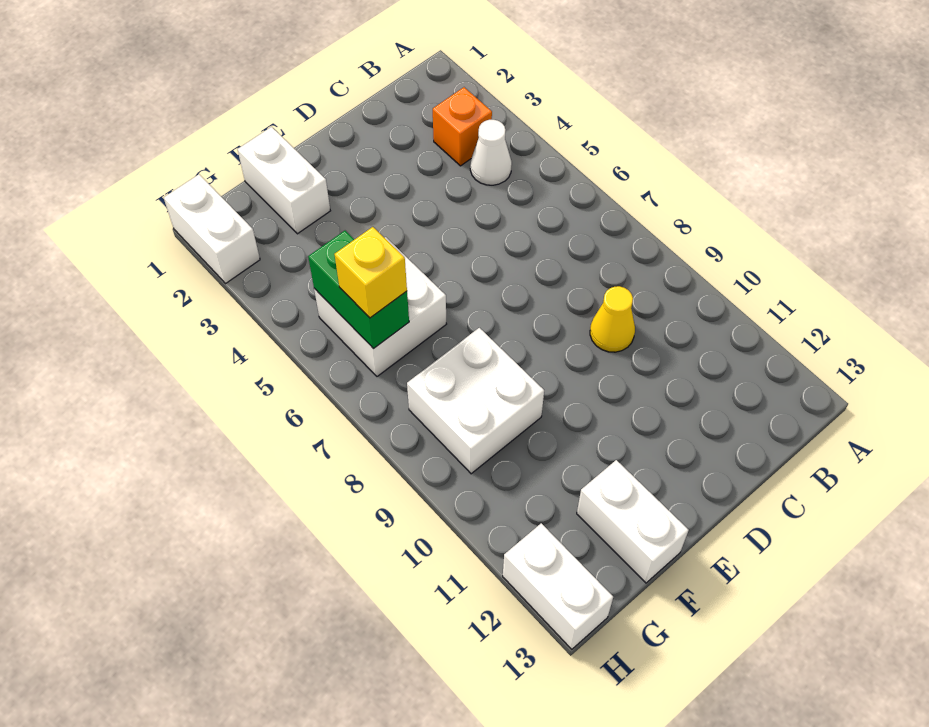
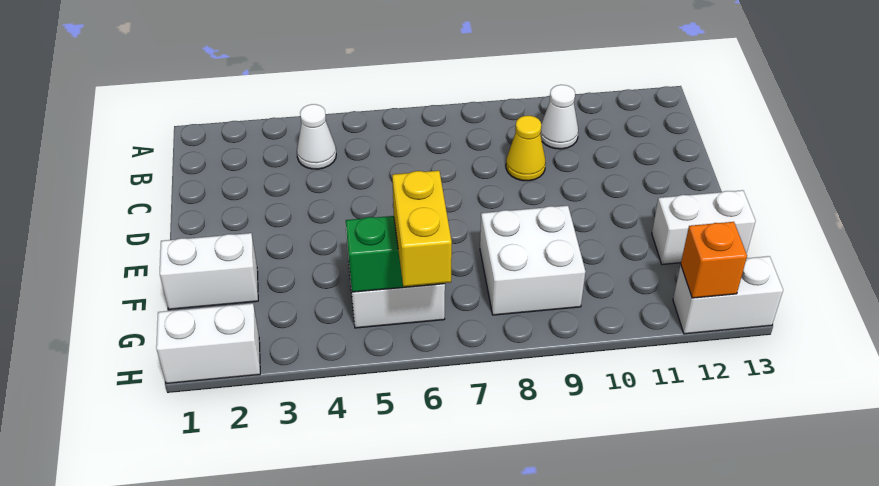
orange brick B3 level 1 -> orange brick H12 level 2
none -> white cone B10 level 1
yellow brick G6 level 3 -> yellow brick G6:H6 level 3

